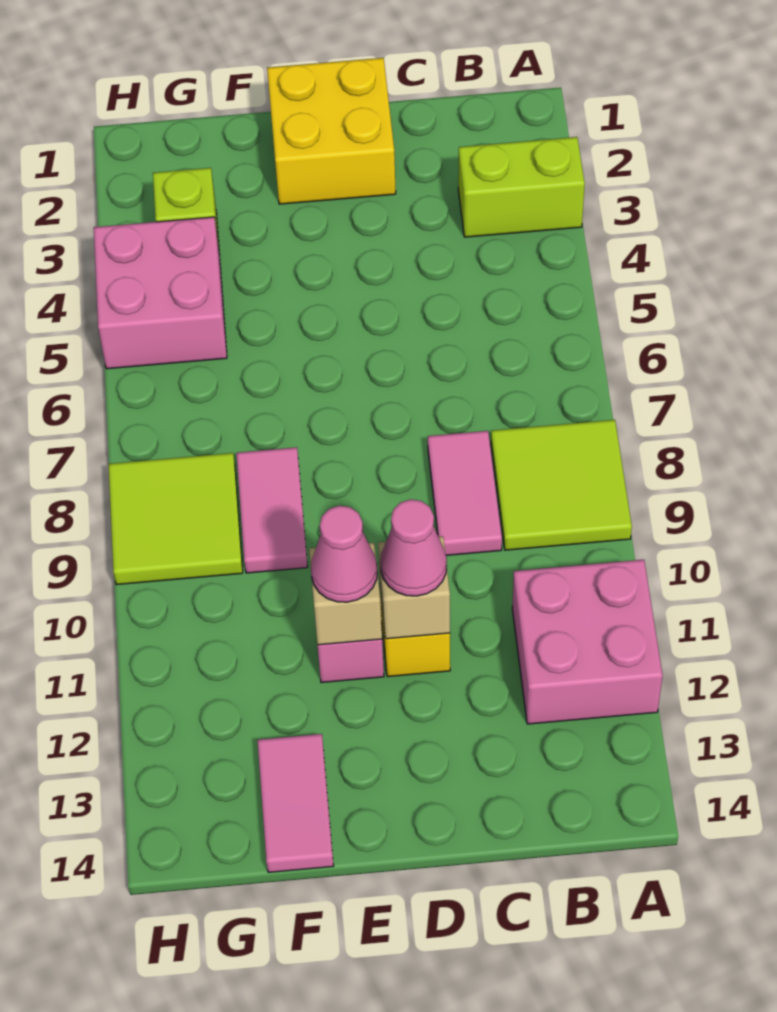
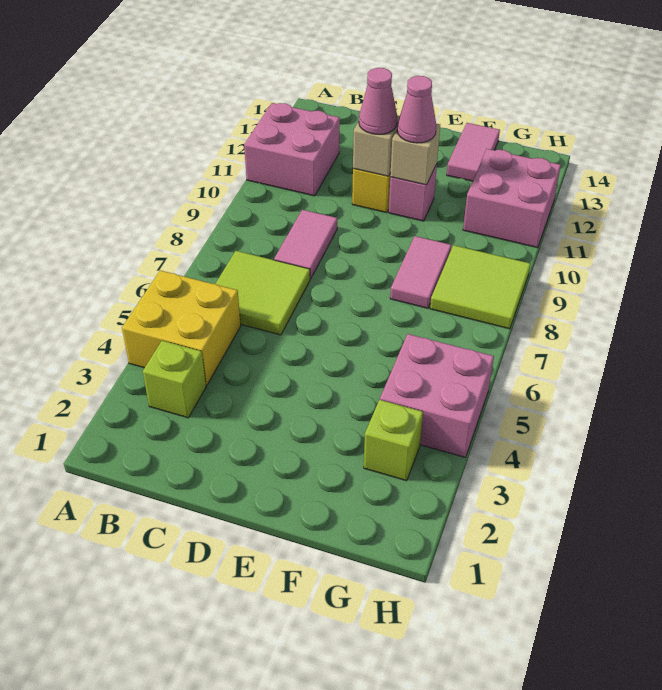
lime brick A3:B3 level 1 -> lime brick B3 level 1
lime tile A8:B9 level 1 -> lime tile B6:C7 level 1
yellow brick D1:E2 level 1 -> yellow brick A4:B5 level 1
none -> pink brick G11:H12 level 1

